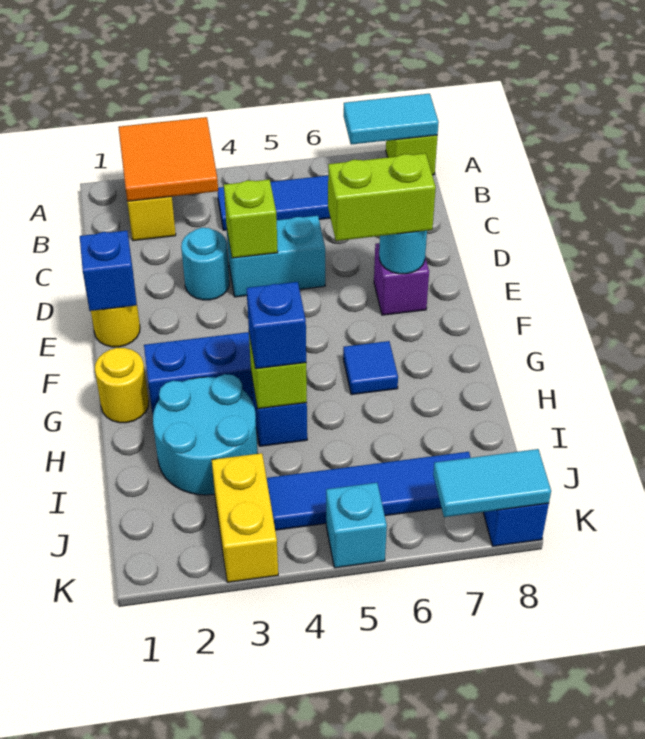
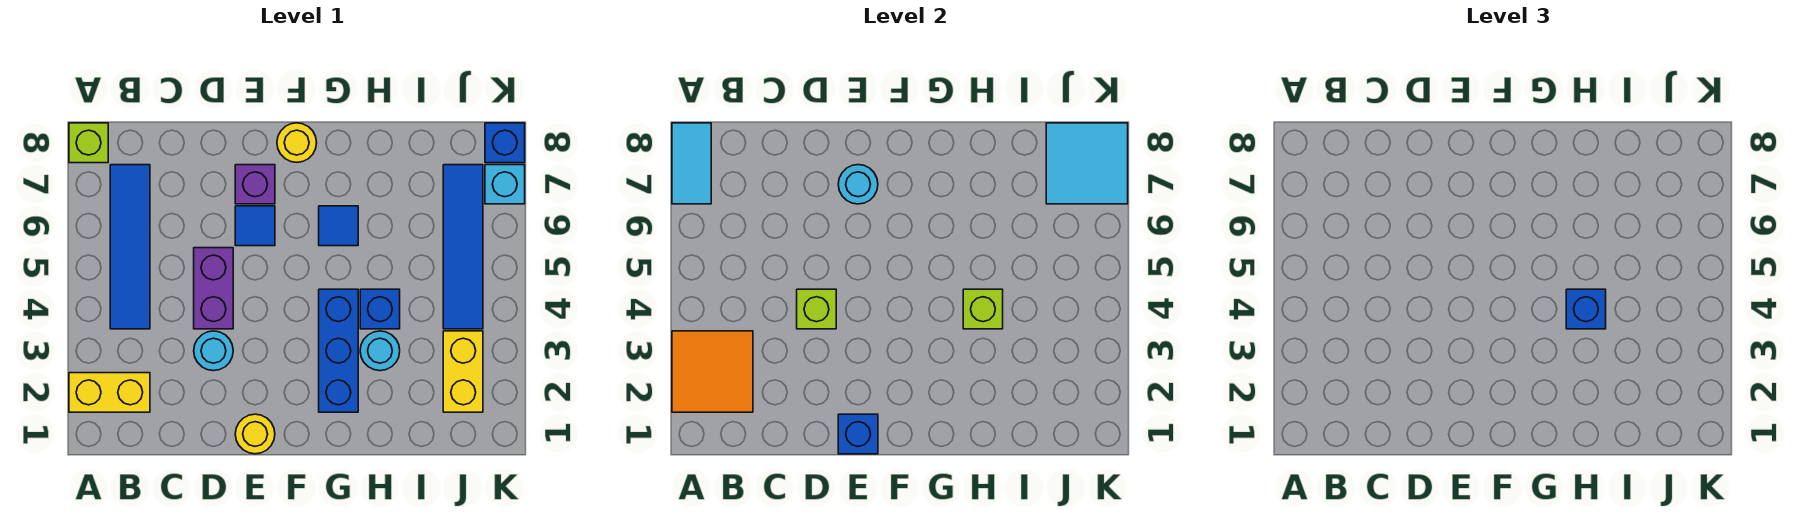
cyan brick D4:D5 level 1 -> purple brick D4:D5 level 1
none -> blue tile E6 level 1
lime brick E6:E7 level 3 -> none
yellow round brick G1 level 1 -> yellow round brick F8 level 1
cyan round brick H2:I3 level 1 -> cyan round brick H3 level 1
yellow brick J3:K3 level 1 -> yellow brick J2:J3 level 1
cyan brick K5 level 1 -> cyan brick K7 level 1
cyan tile K7:K8 level 2 -> cyan tile J7:K8 level 2

